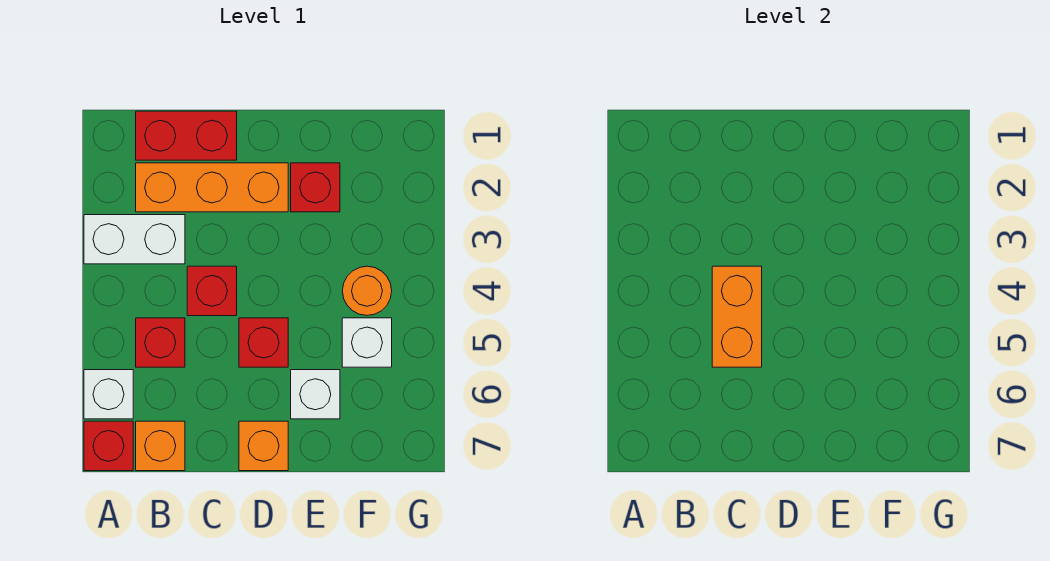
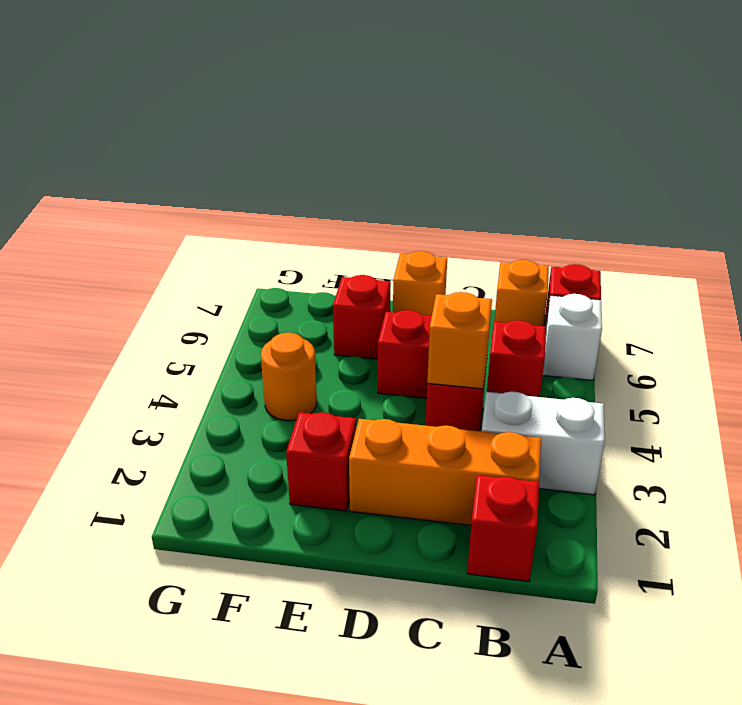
red brick B1:C1 level 1 -> red brick B1 level 1
orange brick C4:C5 level 2 -> orange brick C4 level 2
white brick E6 level 1 -> red brick E6 level 1
white brick F5 level 1 -> none

